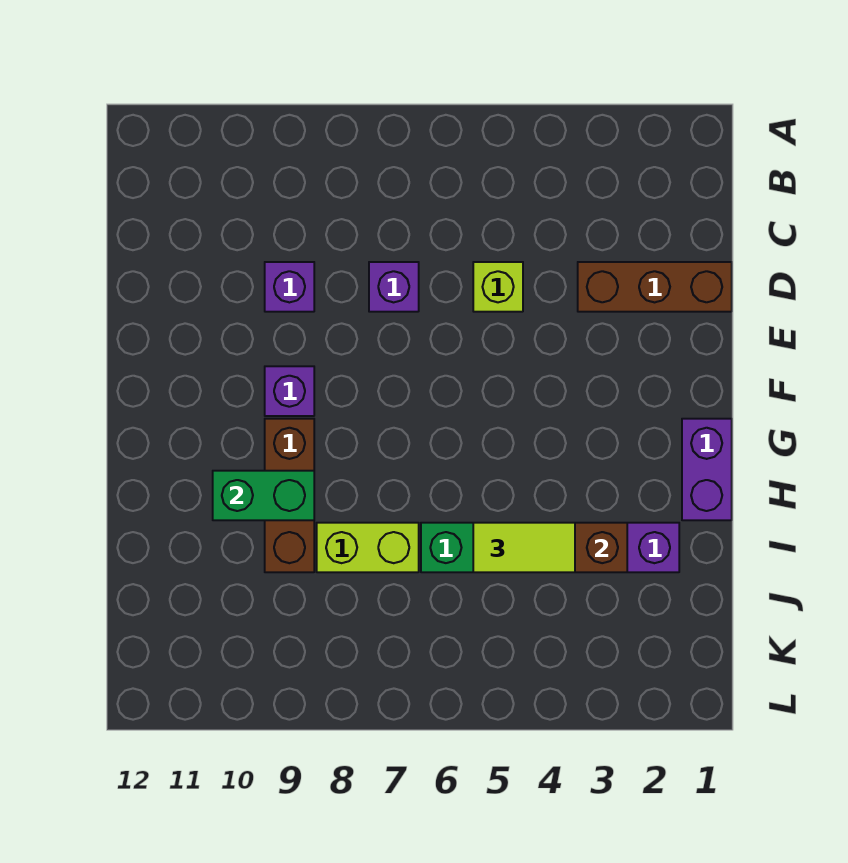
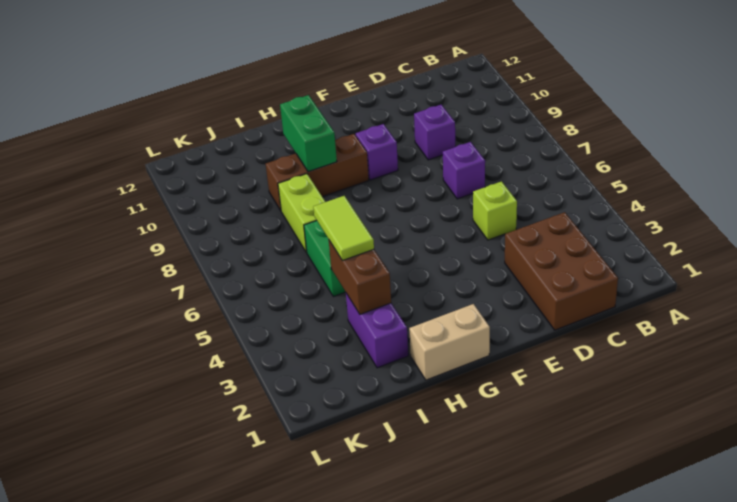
brown brick D1:D3 level 1 -> brown brick C1:D3 level 1
purple brick G1:H1 level 1 -> tan brick G1:H1 level 1

